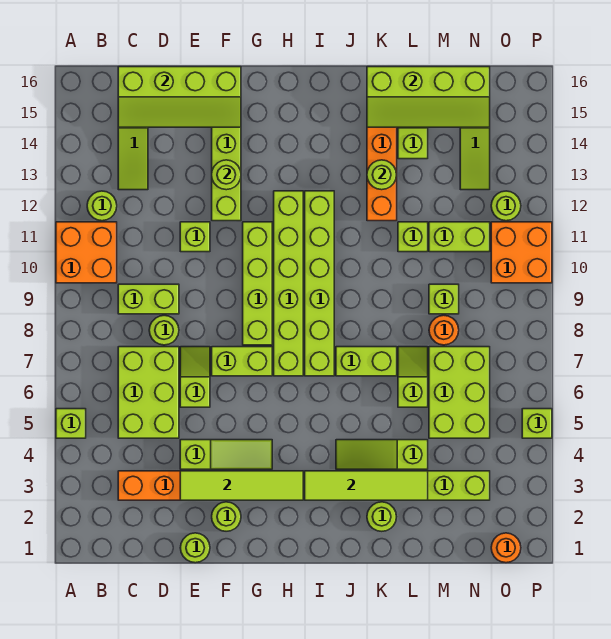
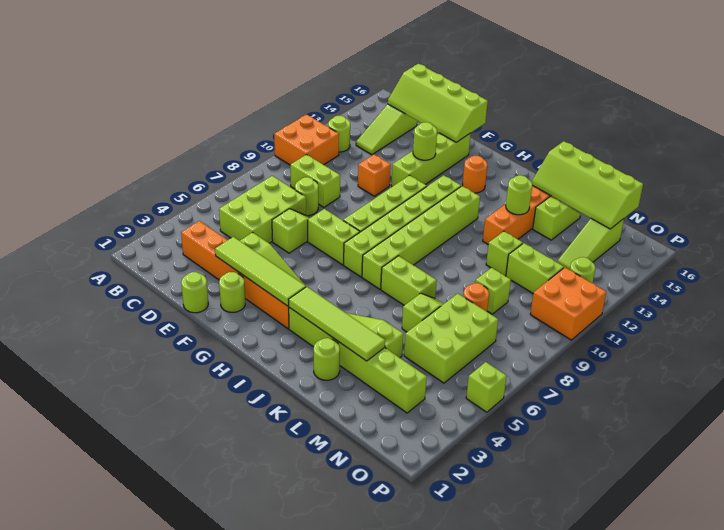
lime brick A5 level 1 -> none
lime brick E11 level 1 -> orange brick E11 level 1
orange round brick O1 level 1 -> orange round brick H14 level 1

